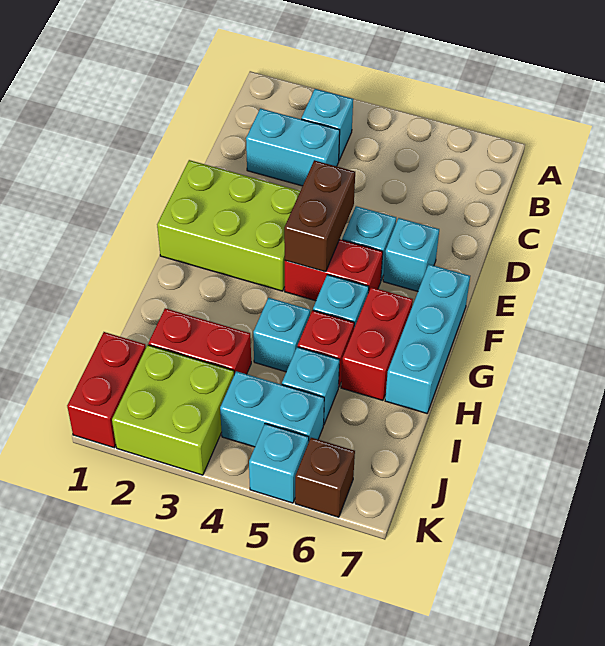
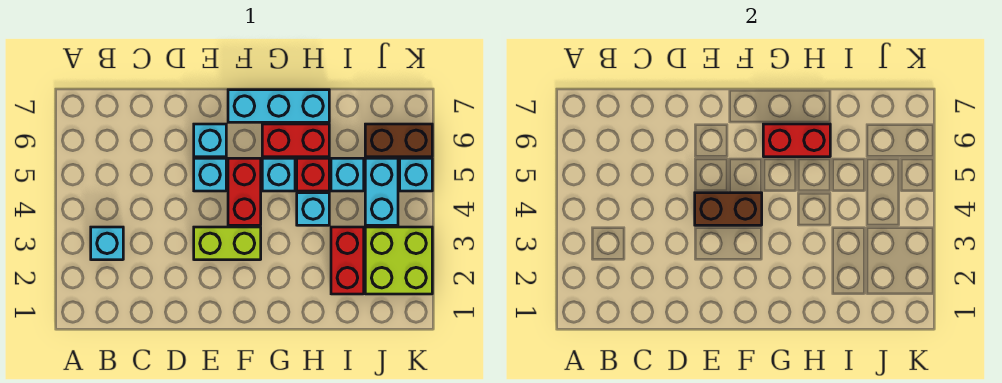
cyan brick C2:C3 level 1 -> none
lime brick E1:F3 level 1 -> lime brick E3:F3 level 1
red brick J1:K1 level 1 -> red brick G6:H6 level 2
brown brick K6 level 1 -> brown brick J6:K6 level 1

